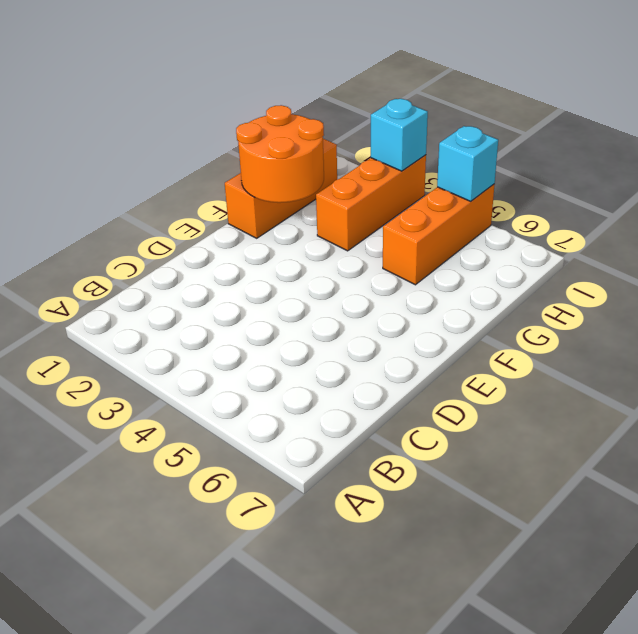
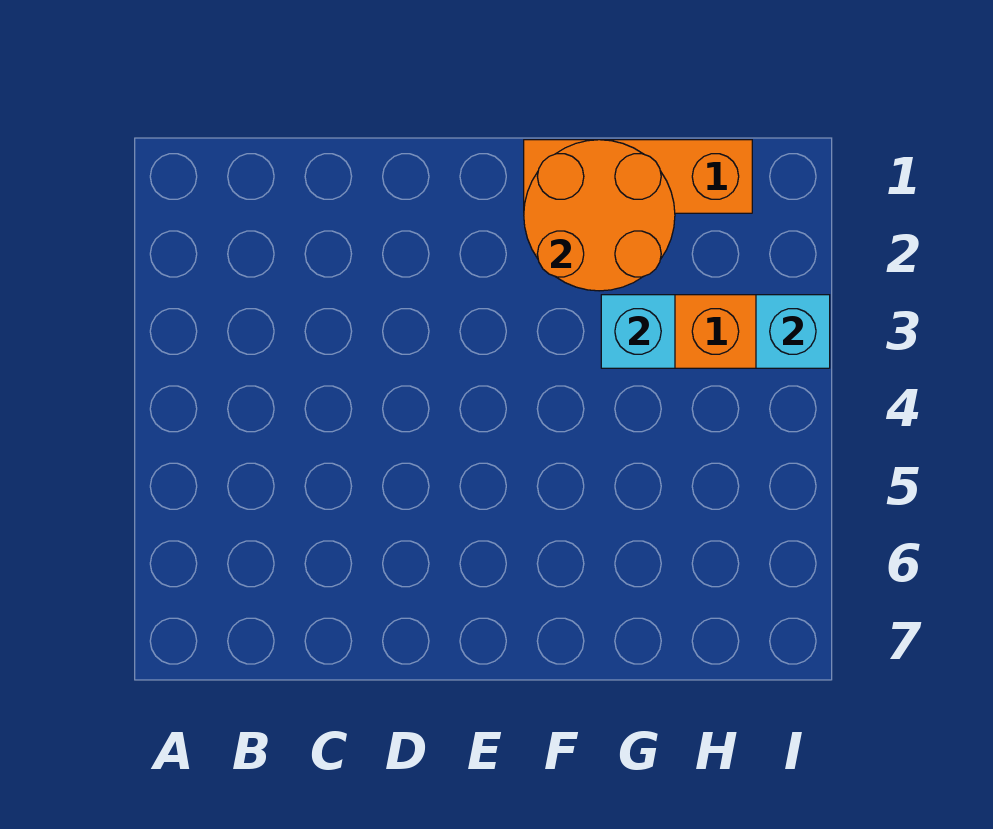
orange brick G5:I5 level 1 -> none
cyan brick I5 level 2 -> cyan brick G3 level 2

